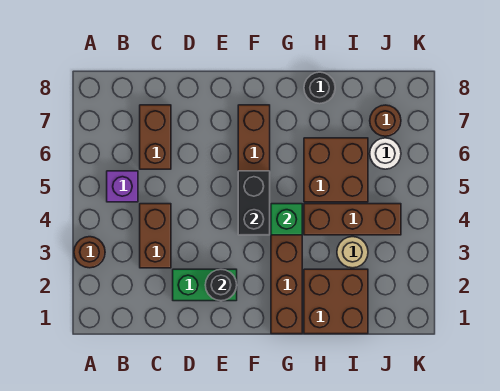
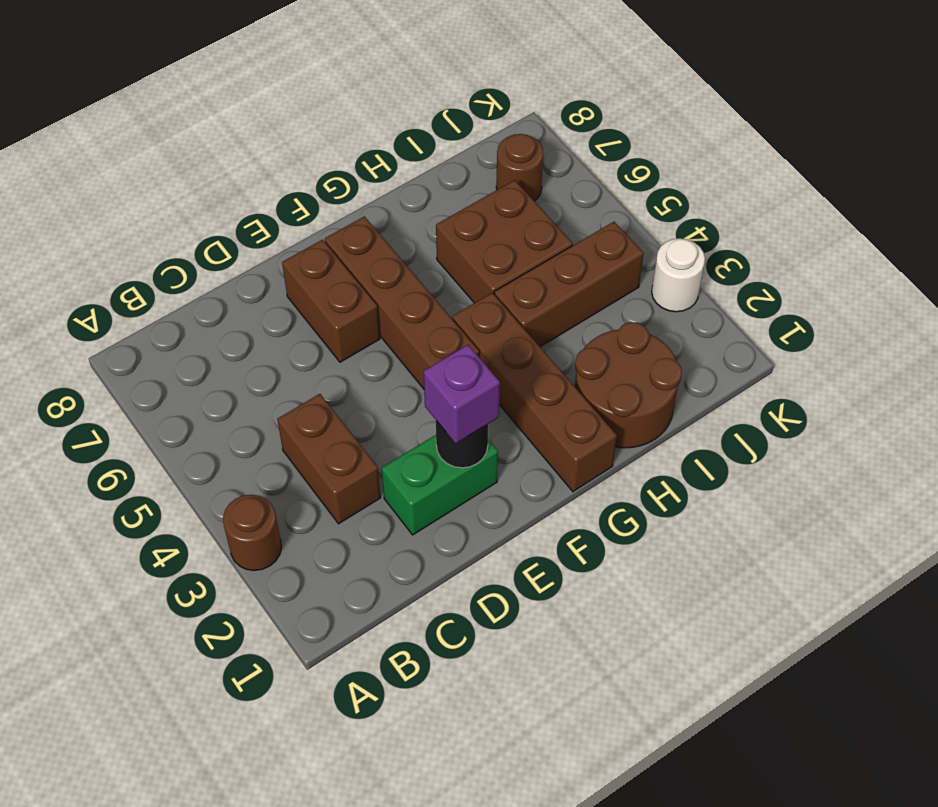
purple brick B5 level 1 -> purple brick E2 level 3
brown brick C6:C7 level 1 -> brown brick E6:E7 level 1
black brick F4:F5 level 2 -> none
green brick G4 level 2 -> none
brown brick H1:I2 level 1 -> brown round brick H1:I2 level 1
black round brick H8 level 1 -> none
tan round brick I3 level 1 -> none
white round brick J6 level 1 -> white round brick K3 level 1

